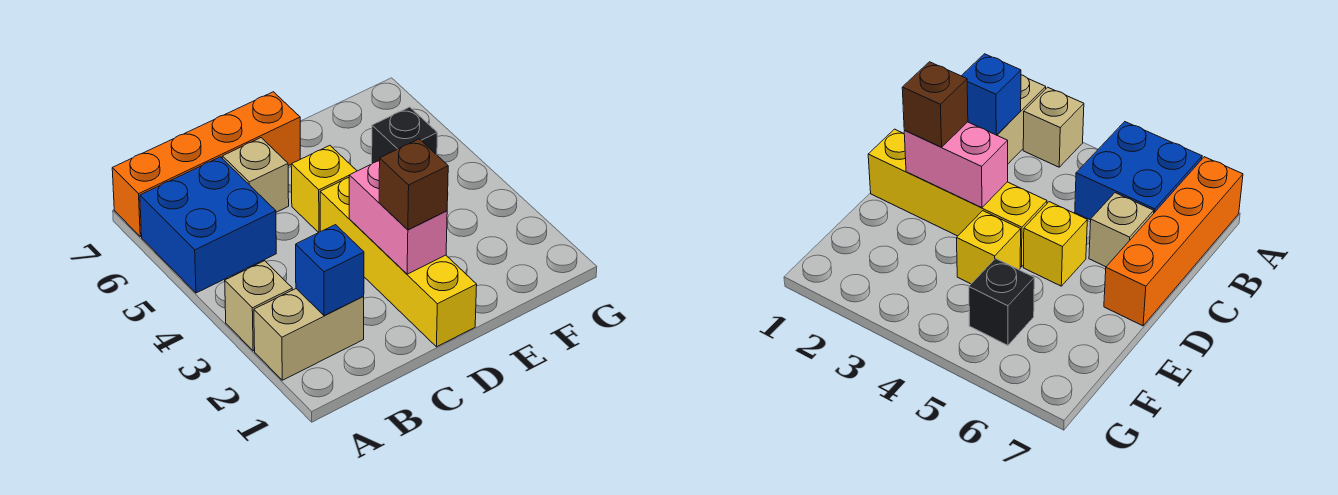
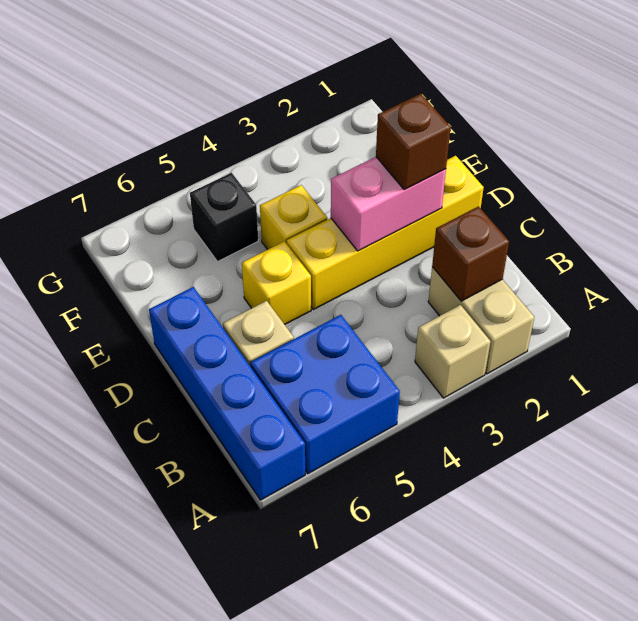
orange brick A7:D7 level 1 -> blue brick A7:D7 level 1
blue brick B2 level 2 -> brown brick B2 level 2

